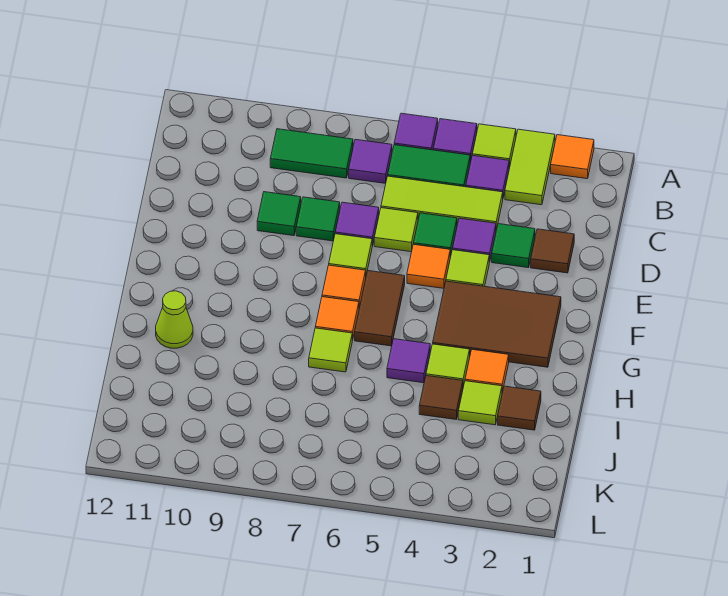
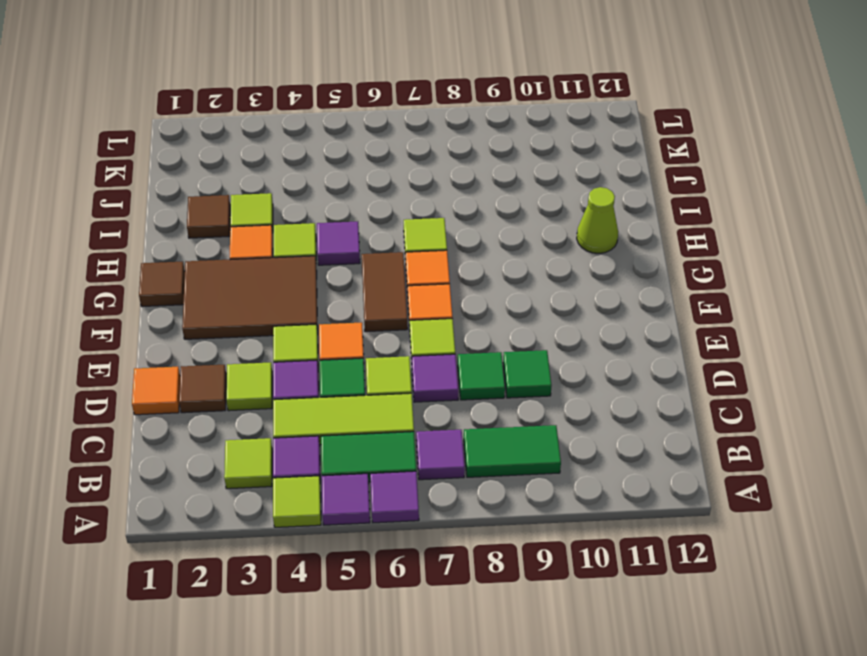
orange tile A2 level 1 -> orange tile D1 level 1
lime tile A3:B3 level 1 -> lime tile B3 level 1
green tile D3 level 1 -> lime tile D3 level 1
brown tile I4 level 1 -> brown tile G1 level 1

